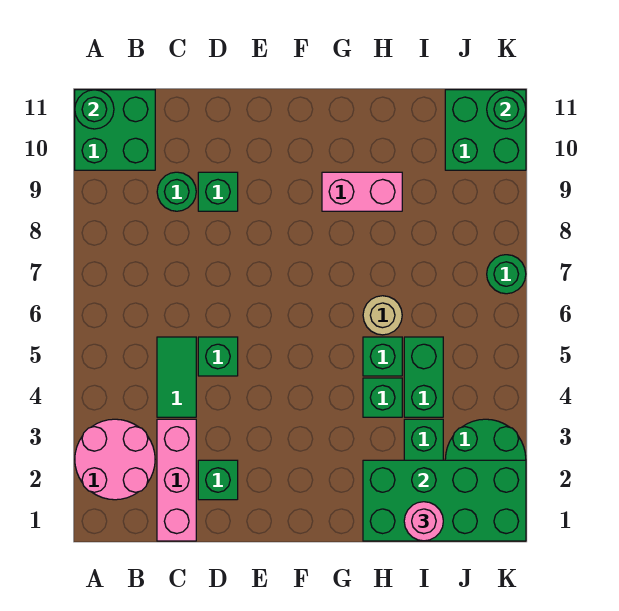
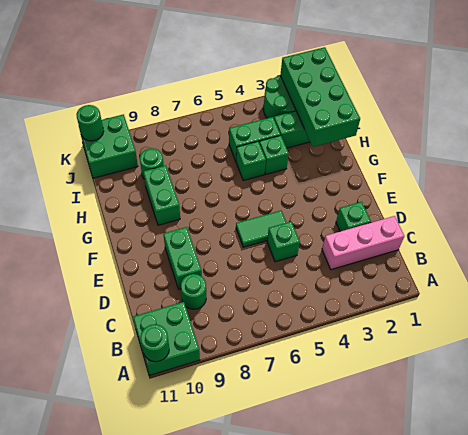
pink round brick A2:B3 level 1 -> none
green tile C4:C5 level 1 -> green tile E5:E6 level 1
green brick D9 level 1 -> green brick D9:E9 level 1
pink brick G9:H9 level 1 -> green brick G9:H9 level 1
tan round brick H6 level 1 -> none
pink round brick I1 level 3 -> none
green round brick K7 level 1 -> green round brick I9 level 1

